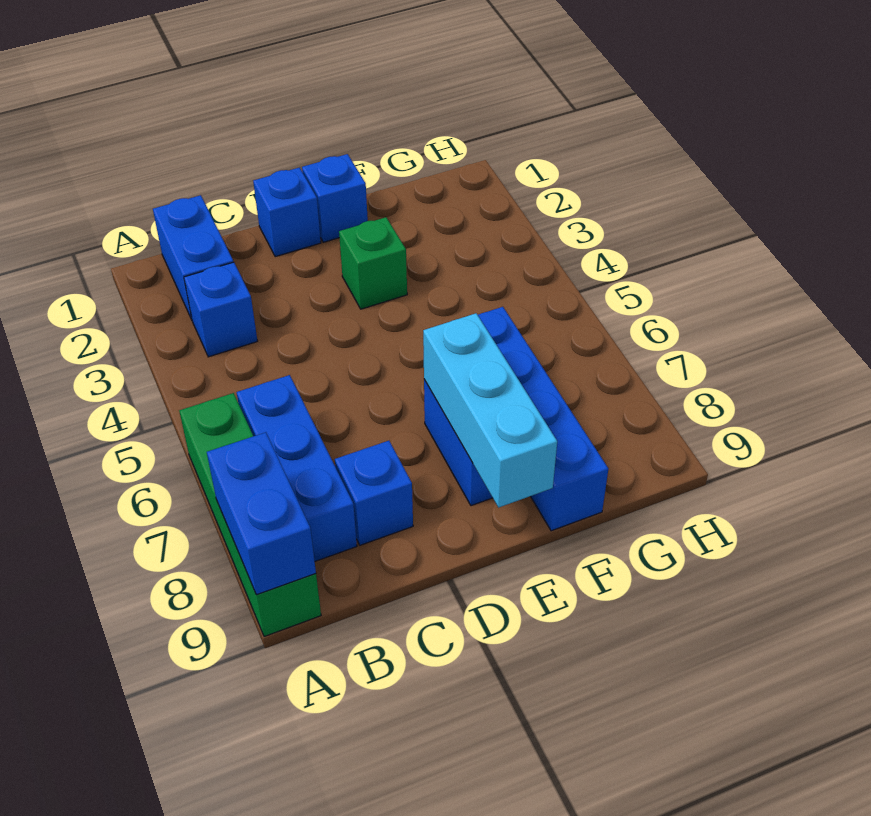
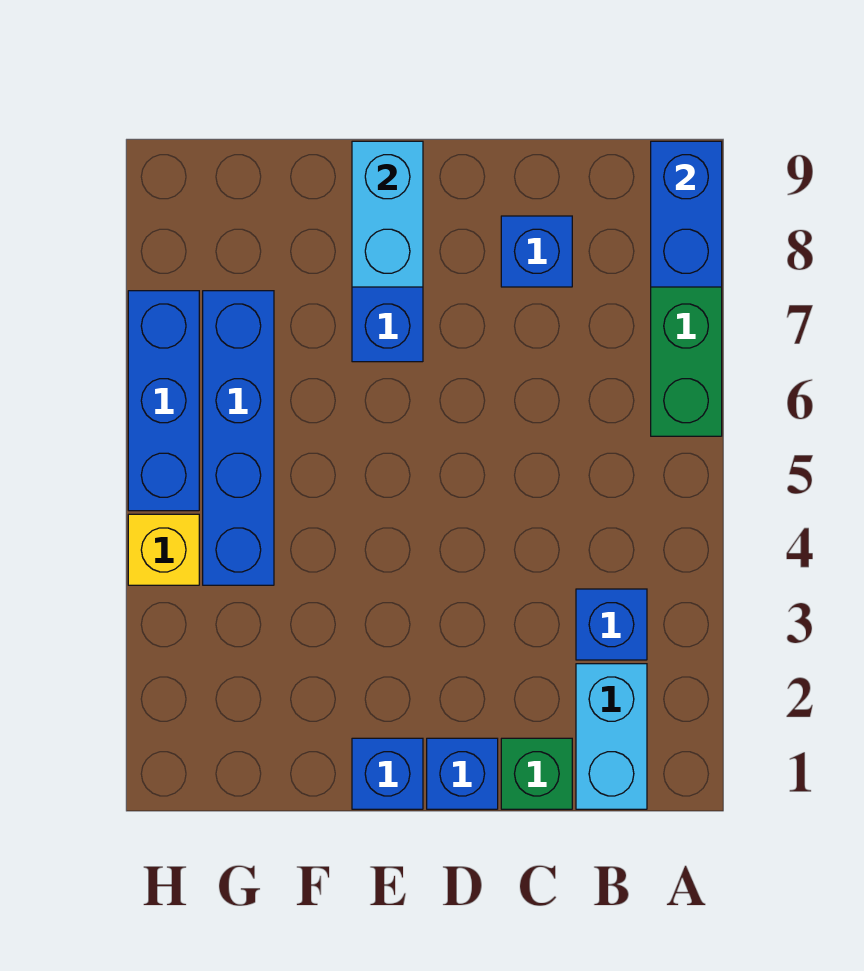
blue brick B1:B2 level 1 -> cyan brick B1:B2 level 1
blue brick B6:B8 level 1 -> blue brick H5:H7 level 1
green brick E3 level 1 -> green brick C1 level 1
cyan brick E7:E9 level 2 -> cyan brick E8:E9 level 2
blue brick F6:F9 level 1 -> blue brick G4:G7 level 1
none -> yellow brick H4 level 1

